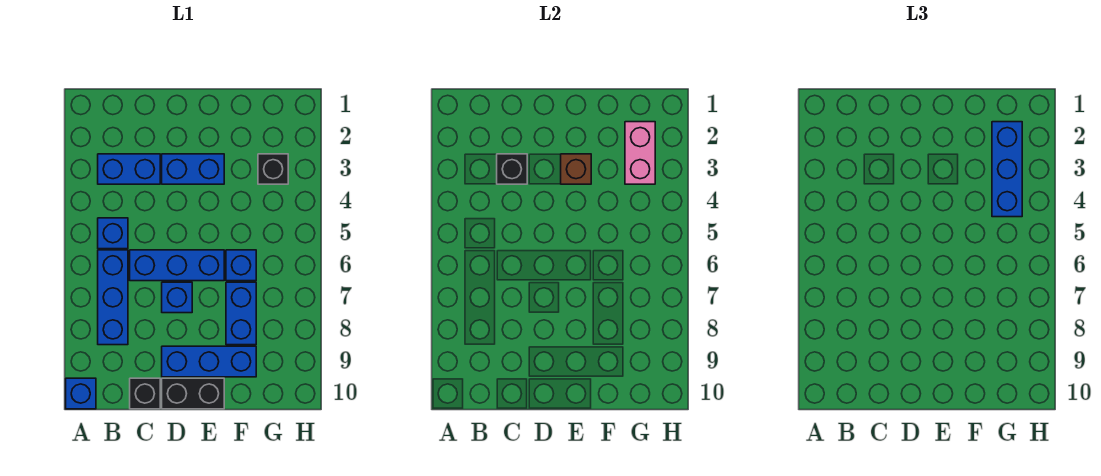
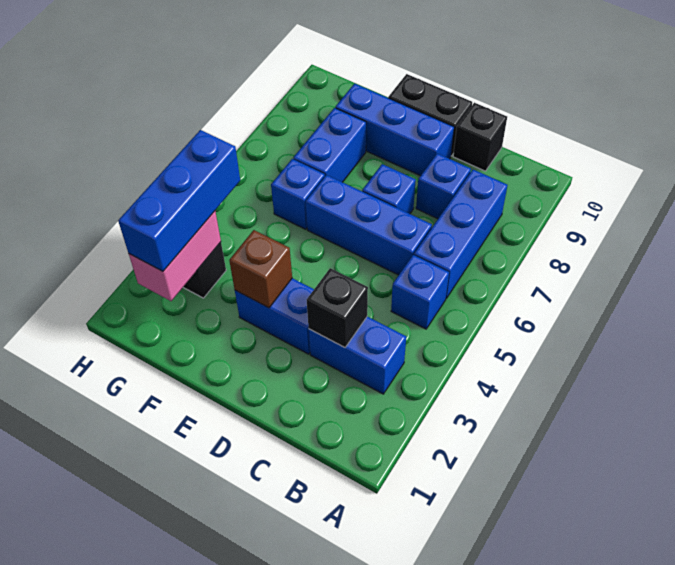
blue brick A10 level 1 -> blue brick C8 level 1

